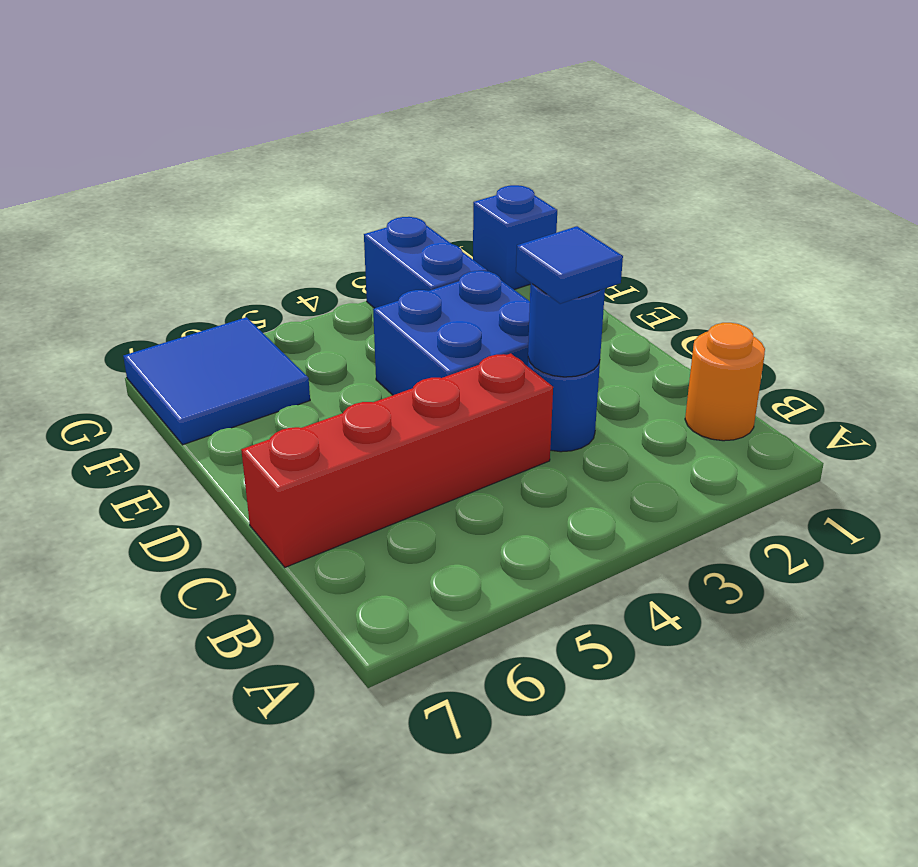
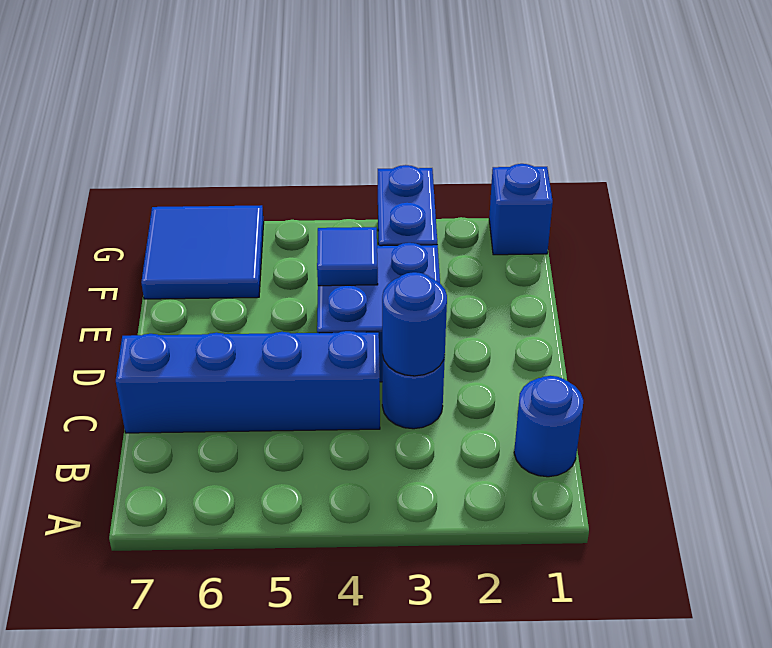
orange round brick B1 level 1 -> blue round brick B1 level 1
blue tile C3 level 3 -> blue tile E4 level 2
red brick C4:C7 level 1 -> blue brick C4:C7 level 1

